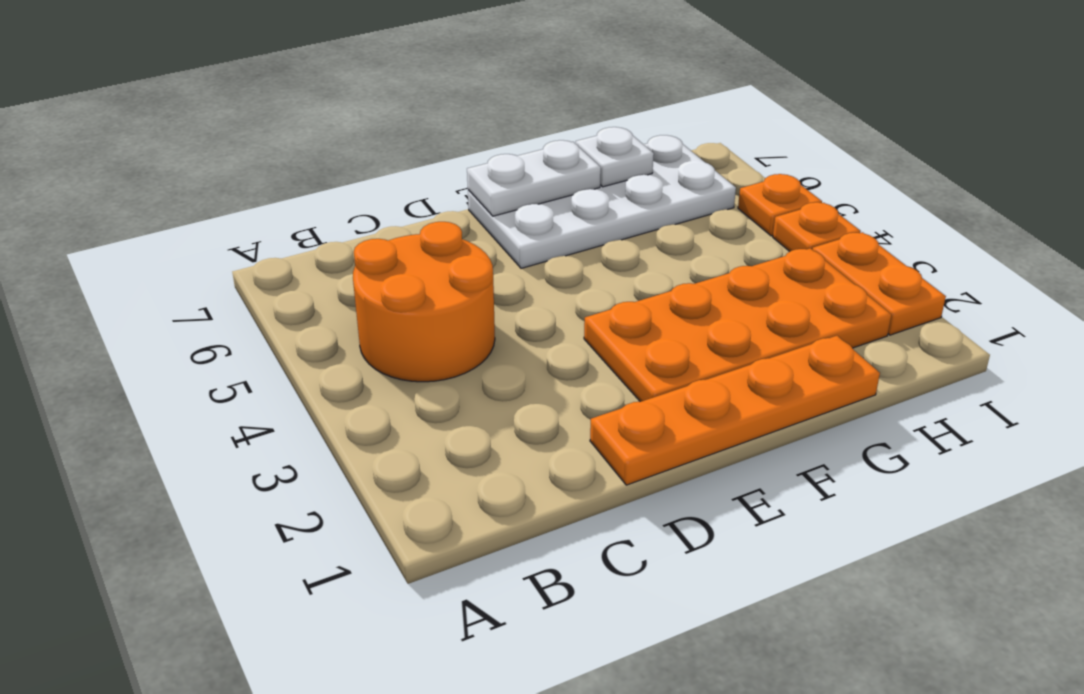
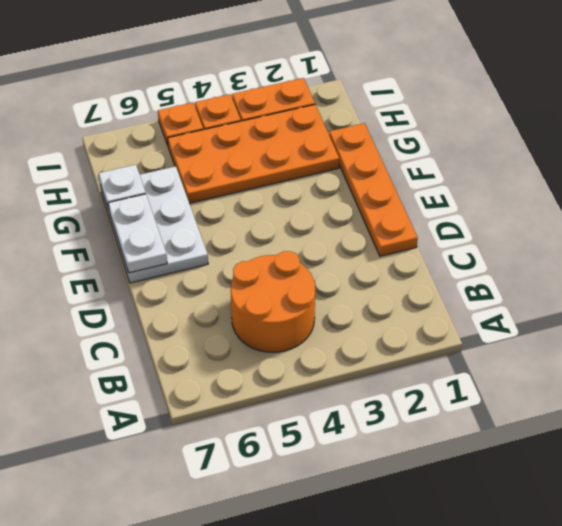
orange plate E2:H3 level 1 -> orange plate G2:H5 level 1
white plate E6:H7 level 1 -> white plate E6:G7 level 1

